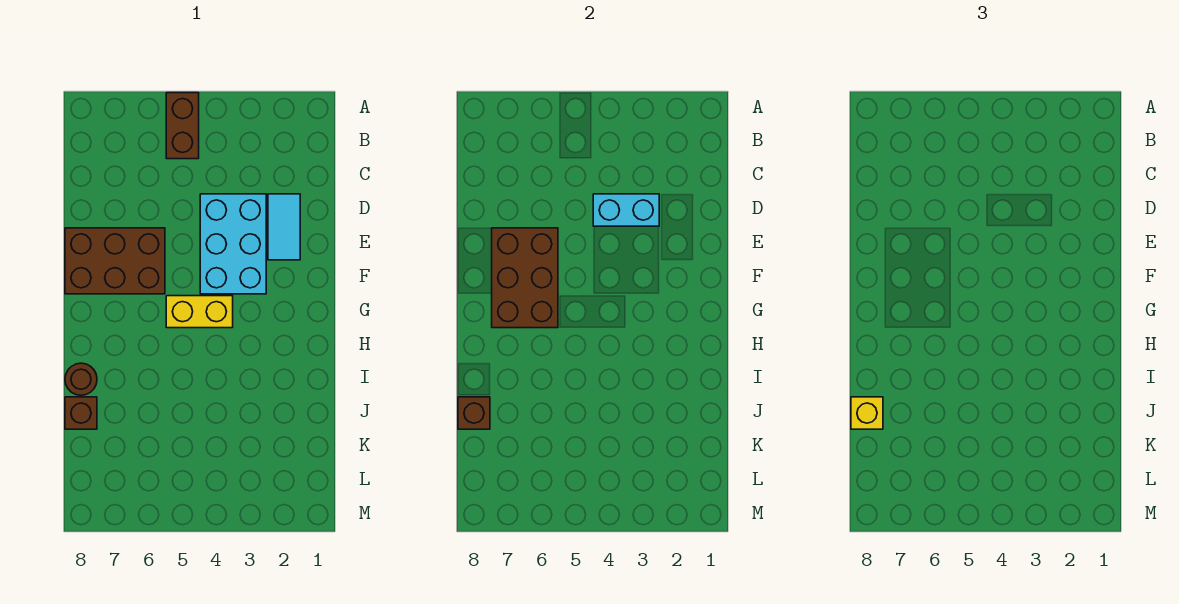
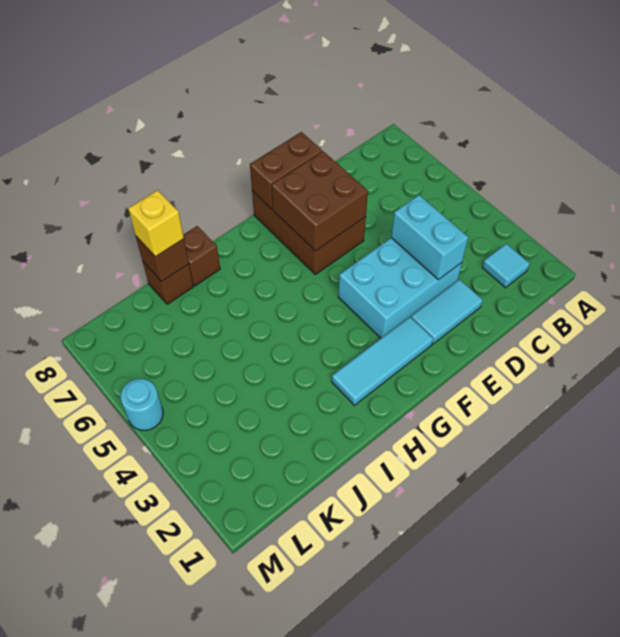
brown brick A5:B5 level 1 -> brown brick E8:F8 level 2
none -> cyan tile B2 level 1
brown brick E6:G7 level 2 -> brown brick E6:F7 level 2
none -> cyan tile F2:H2 level 1
yellow brick G4:G5 level 1 -> none
brown round brick I8 level 1 -> brown brick I8 level 1
none -> cyan round brick M5 level 1

